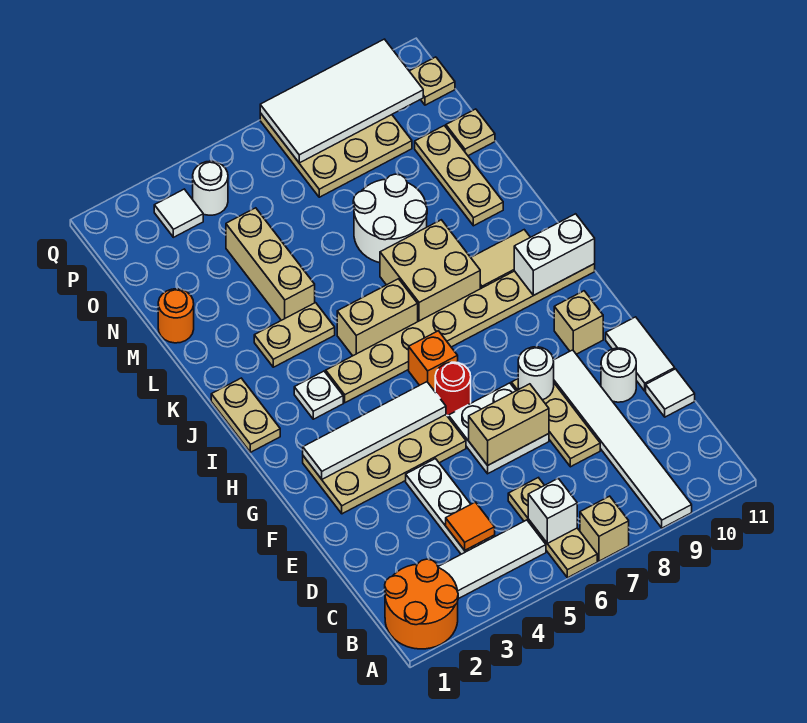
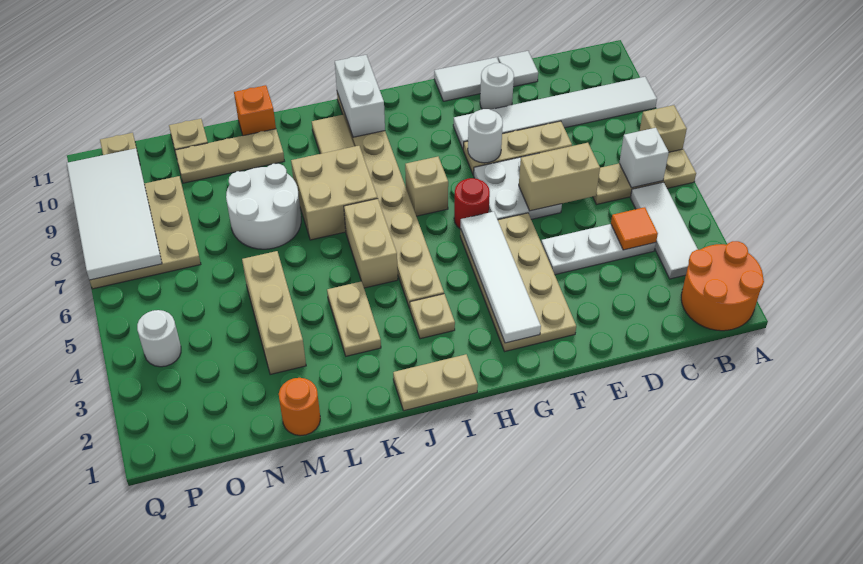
tan brick E6:E7 level 2 -> tan brick D6:E6 level 2
tan brick G10 level 1 -> tan brick H7 level 1
orange brick H6 level 1 -> orange brick L11 level 1
white plate I3 level 1 -> tan plate I3 level 1
tan brick L4:N4 level 1 -> tan brick M3:M5 level 1
white tile P3 level 1 -> none

